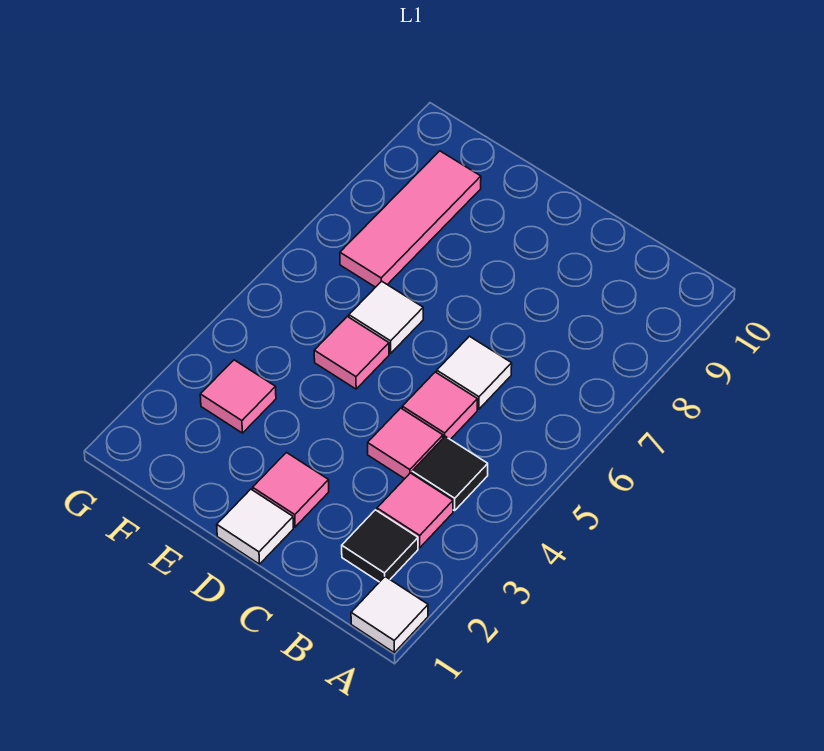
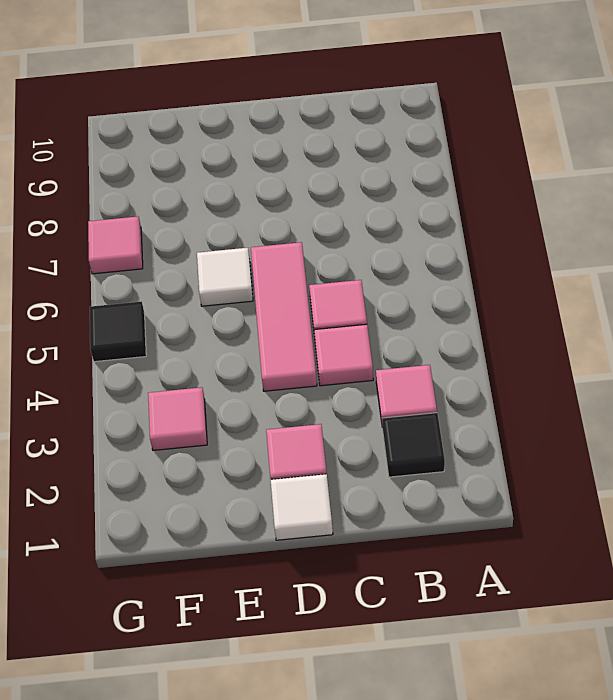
white tile A1 level 1 -> none
black tile B4 level 1 -> black tile G5 level 1
white tile C6 level 1 -> none
pink tile E5 level 1 -> pink tile G7 level 1
pink tile F7:F9 level 1 -> pink tile D4:D6 level 1

